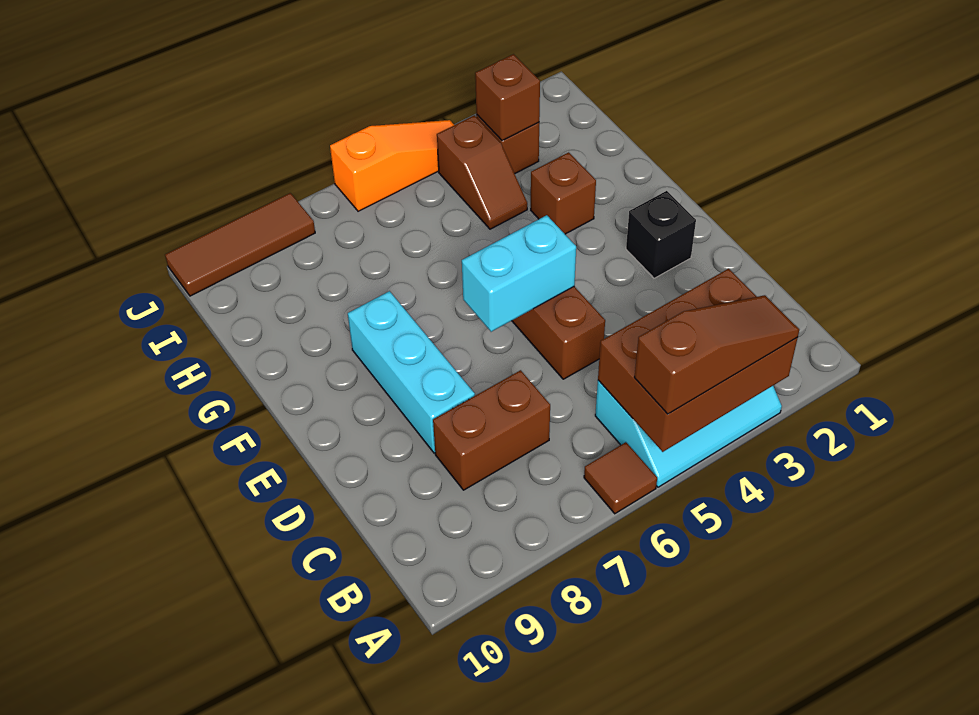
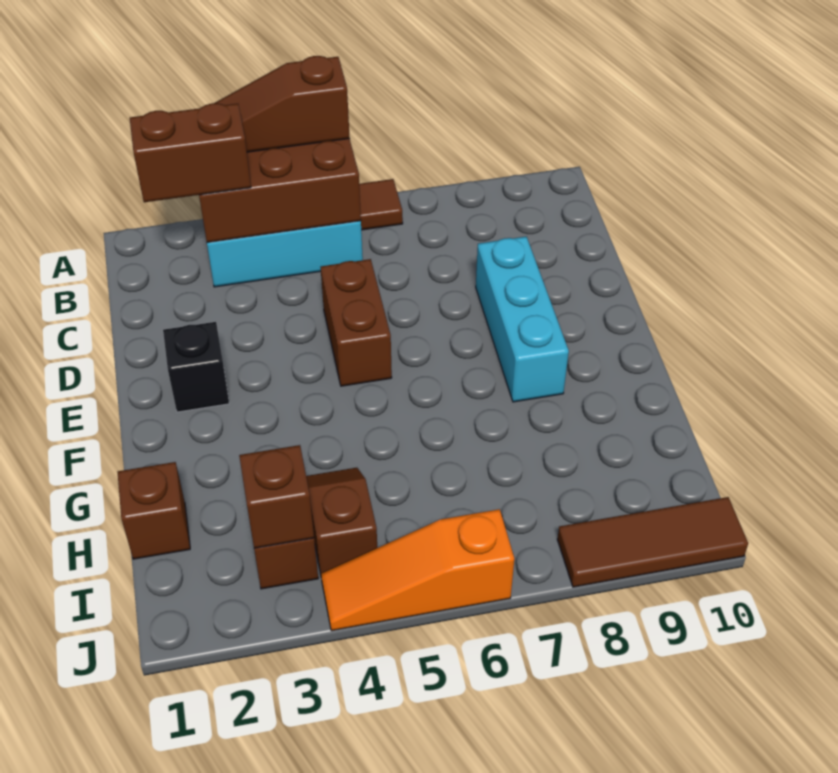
brown brick C7:C8 level 1 -> brown brick B2:B3 level 3
cyan brick E5:E6 level 2 -> none
brown brick G3 level 1 -> brown brick H1 level 1

